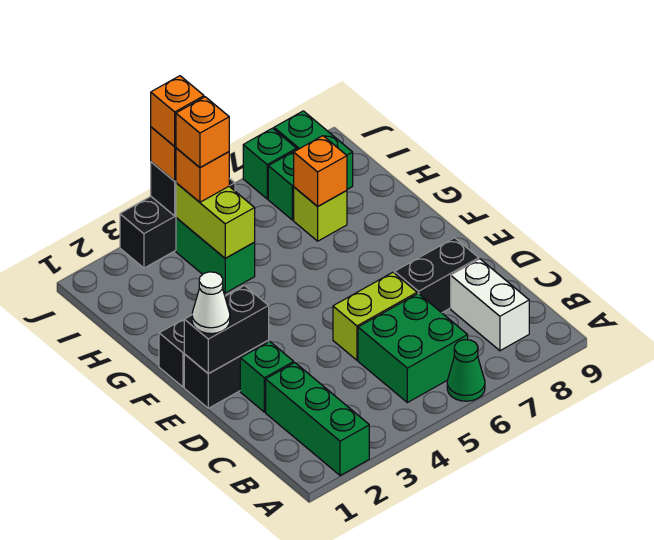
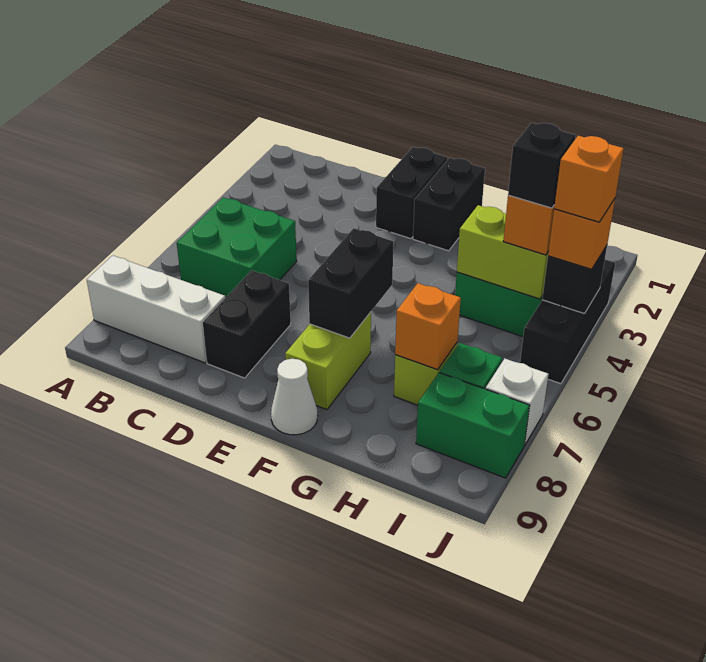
green brick A2:C2 level 1 -> none
green cone A6 level 1 -> none
white brick B8:C8 level 1 -> white brick A8:C8 level 1
green brick D2 level 1 -> none
lime brick D5:D6 level 1 -> lime brick F7:F8 level 1
black brick E1:E2 level 2 -> black brick F6:F7 level 2
white cone E1 level 3 -> white cone F9 level 1
orange brick I4 level 4 -> black brick I4 level 4
green brick J7 level 1 -> white brick J7 level 1

